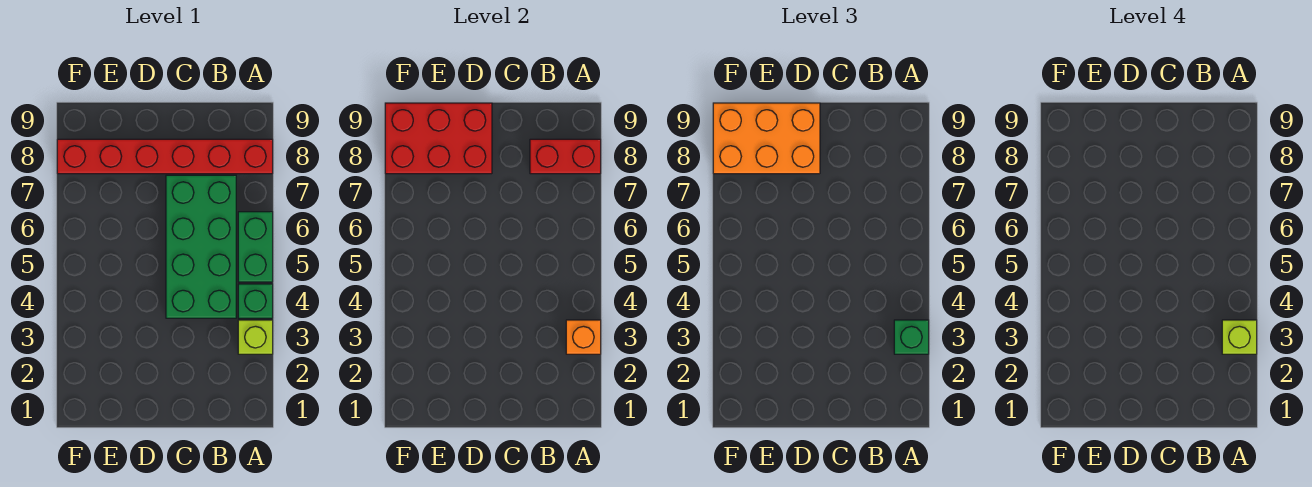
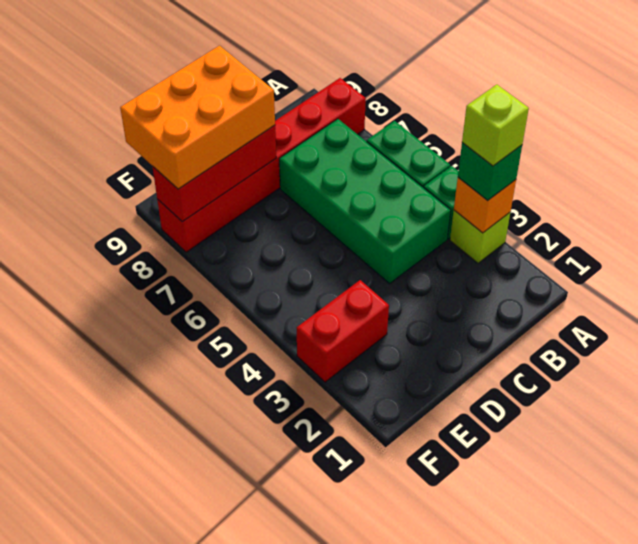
red brick A8:B8 level 2 -> red brick E3:F3 level 1
red brick D8:F9 level 2 -> red brick D8:F8 level 2

